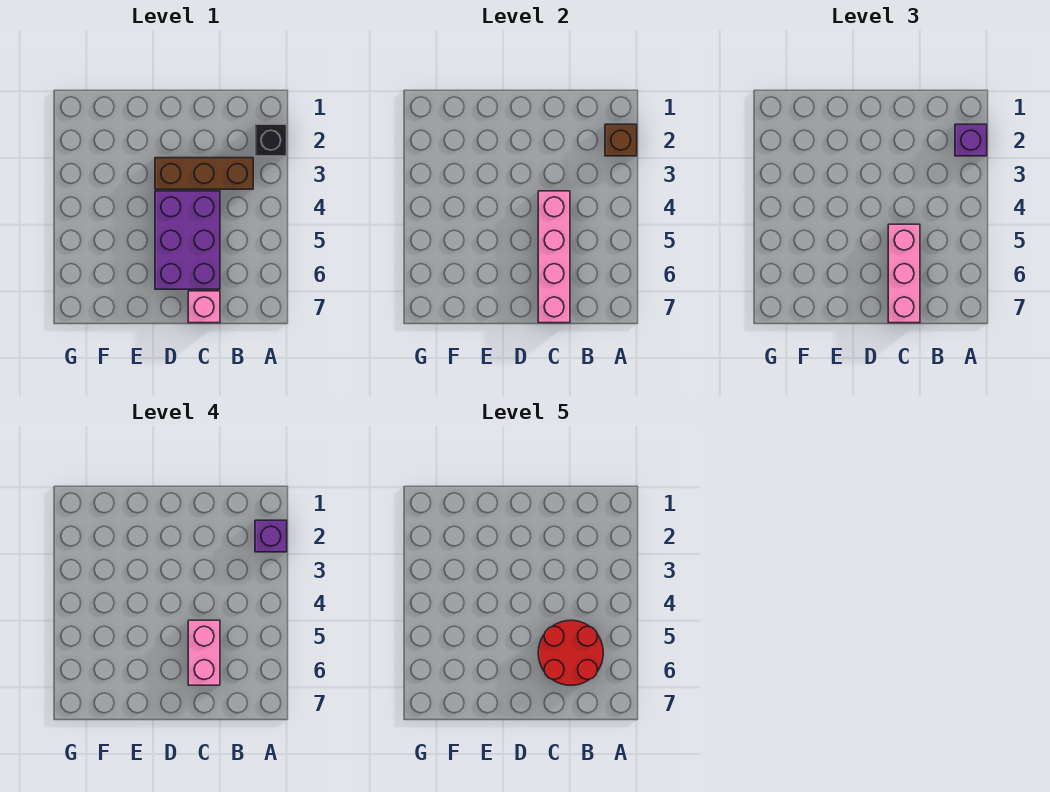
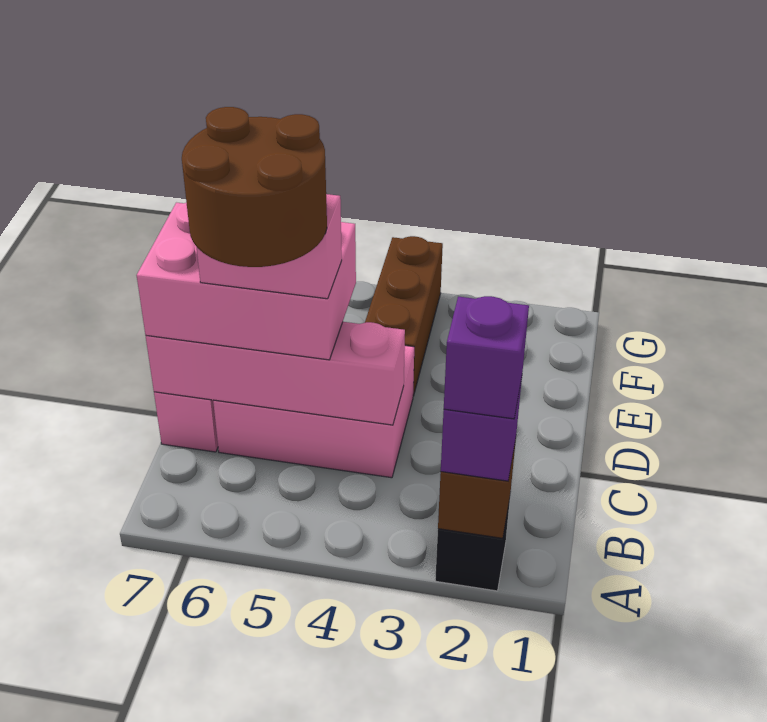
brown brick B3:D3 level 1 -> brown brick E4:G4 level 1
red round brick B5:C6 level 5 -> brown round brick B5:C6 level 5
purple brick C4:D6 level 1 -> pink brick C4:D6 level 1
pink brick C5:C7 level 3 -> pink brick C5:D7 level 3

